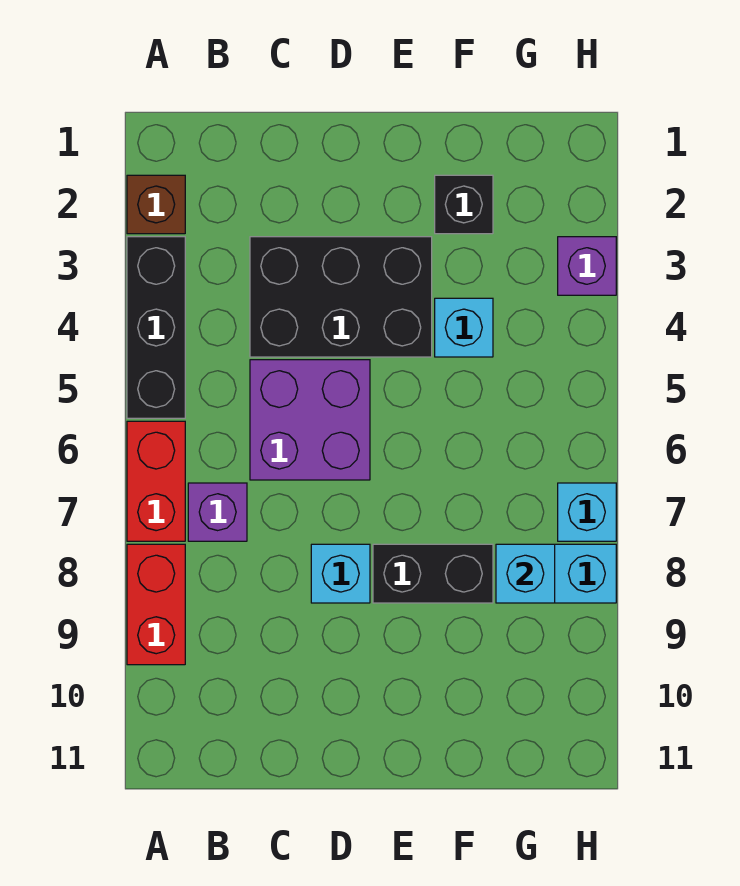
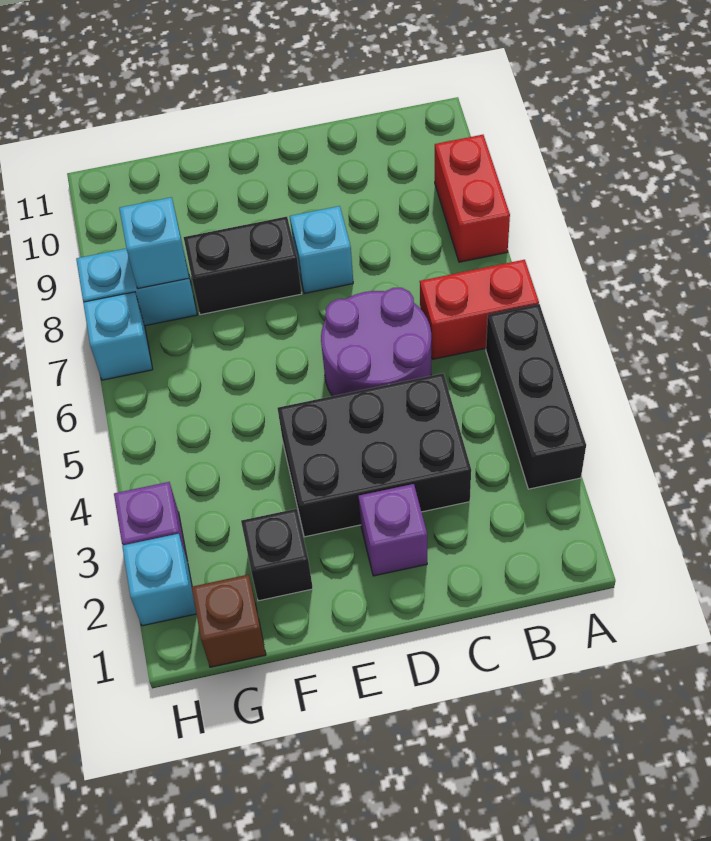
brown brick A2 level 1 -> brown brick G1 level 1
red brick A6:A7 level 1 -> red brick A6:B6 level 1
purple brick B7 level 1 -> purple brick D2 level 1
purple brick C5:D6 level 1 -> purple round brick C5:D6 level 1
cyan brick F4 level 1 -> cyan brick H2 level 1

